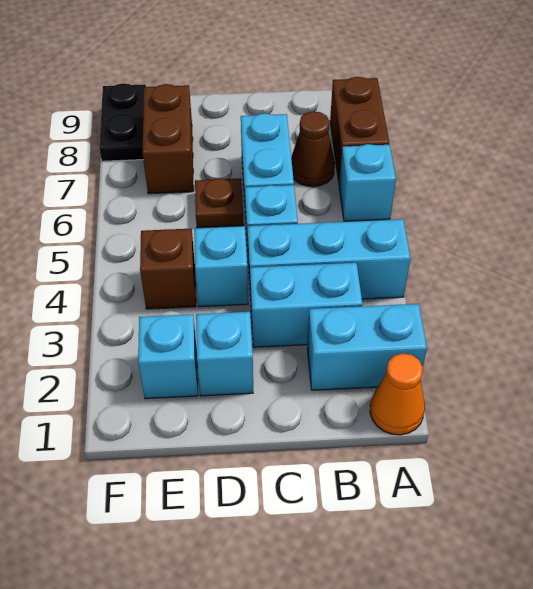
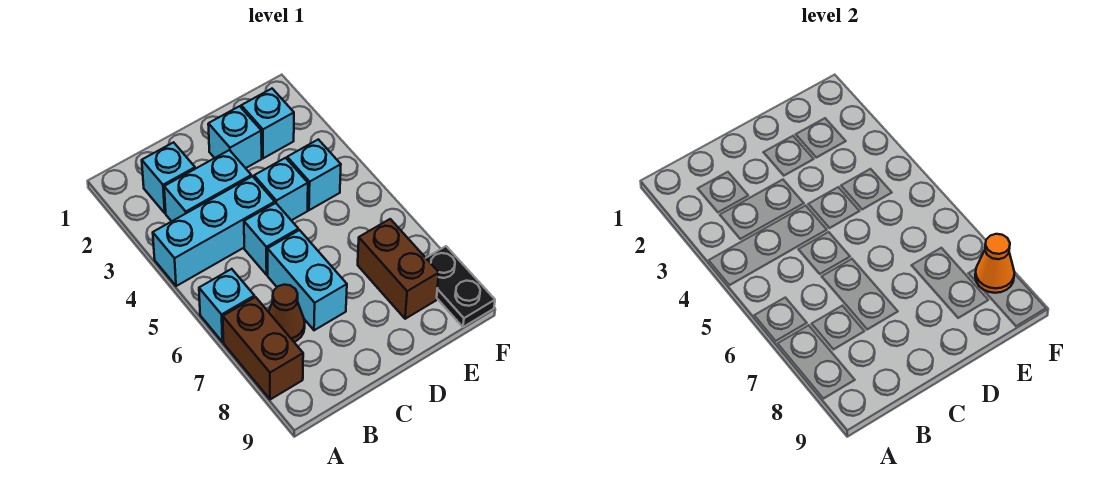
orange cone A1 level 1 -> orange cone F8 level 2
cyan brick A2:B2 level 1 -> cyan brick B2 level 1
brown plate D6 level 1 -> none
brown brick E4 level 1 -> cyan brick E4 level 1

